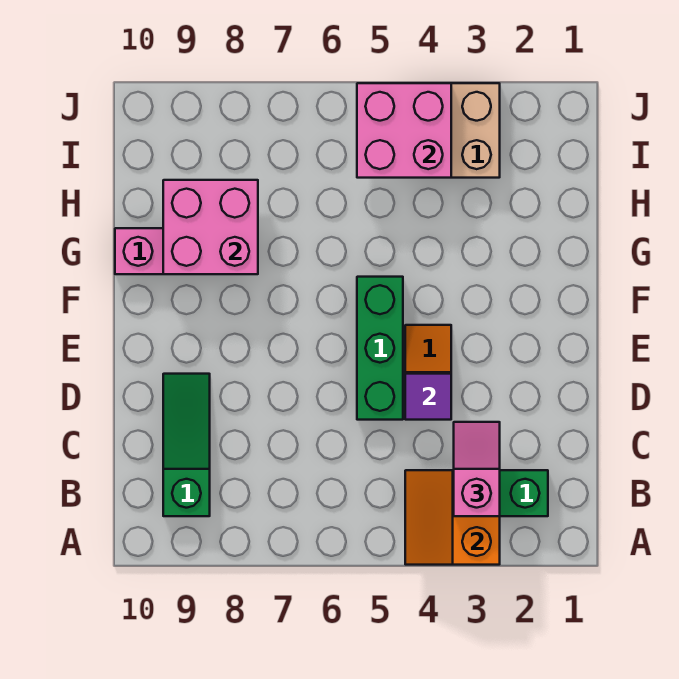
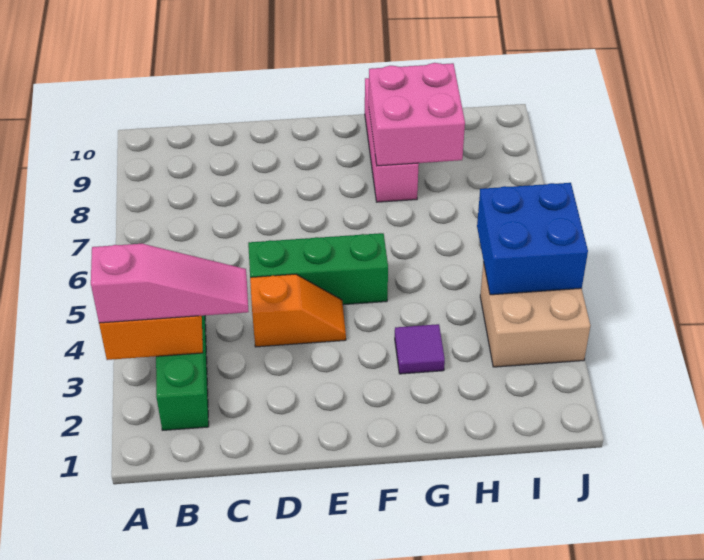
pink slope B3:C3 level 3 top B -> pink slope A3:C3 level 3 top A
green slope B9:D9 level 1 top B -> none
purple tile D4 level 2 -> purple tile G3 level 1
pink brick I4:J5 level 2 -> blue brick I4:J5 level 2

